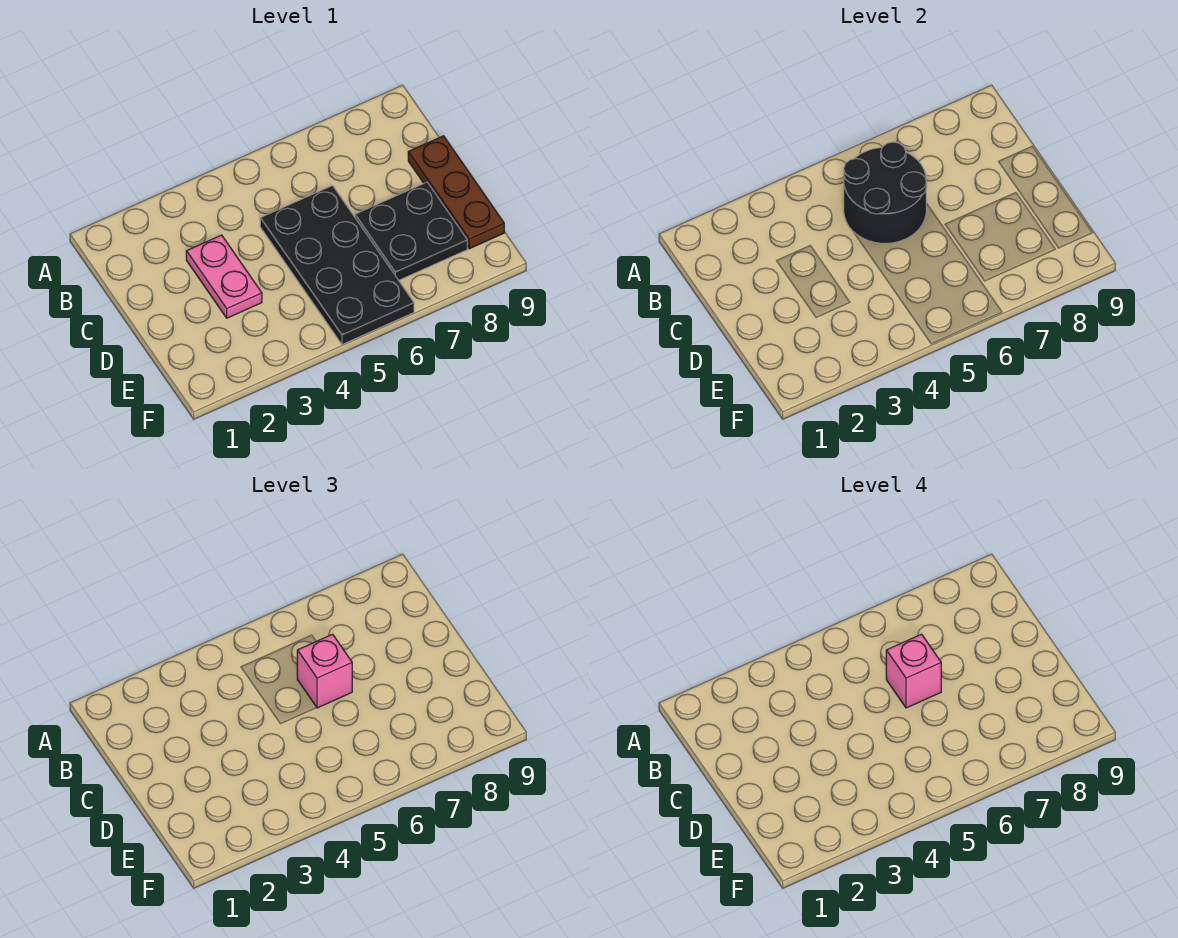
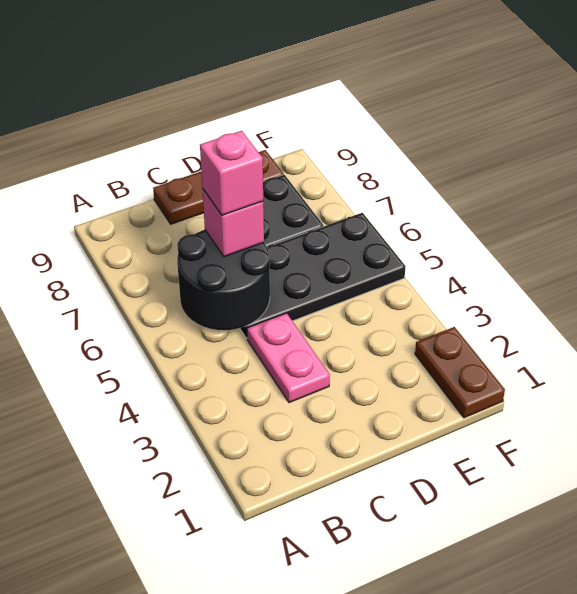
pink plate C3:D3 level 1 -> pink plate C3:C4 level 1
none -> brown plate F1:F2 level 1

